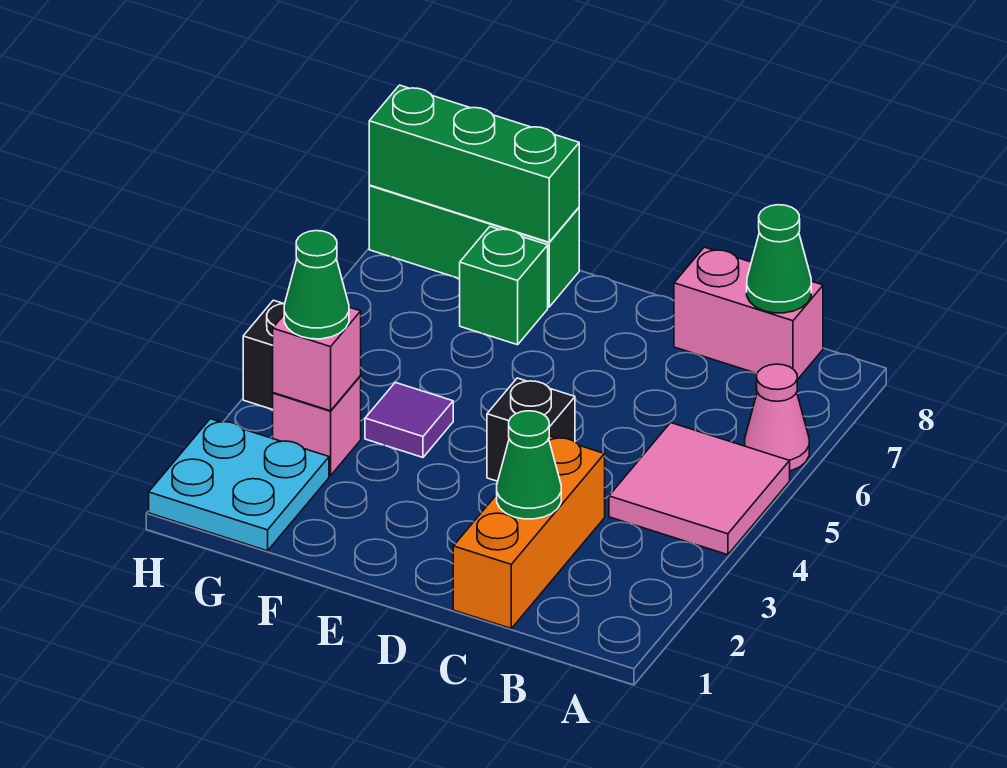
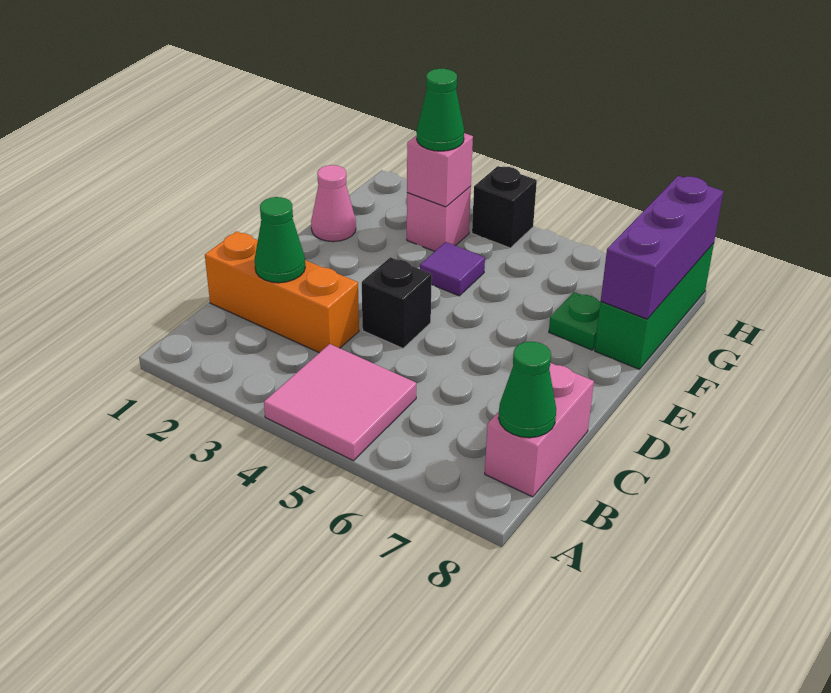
pink cone A6 level 1 -> pink cone F1 level 1
green brick F7 level 1 -> green plate F7 level 1
green brick F8:H8 level 2 -> purple brick F8:H8 level 2
cyan plate G1:H2 level 1 -> none

